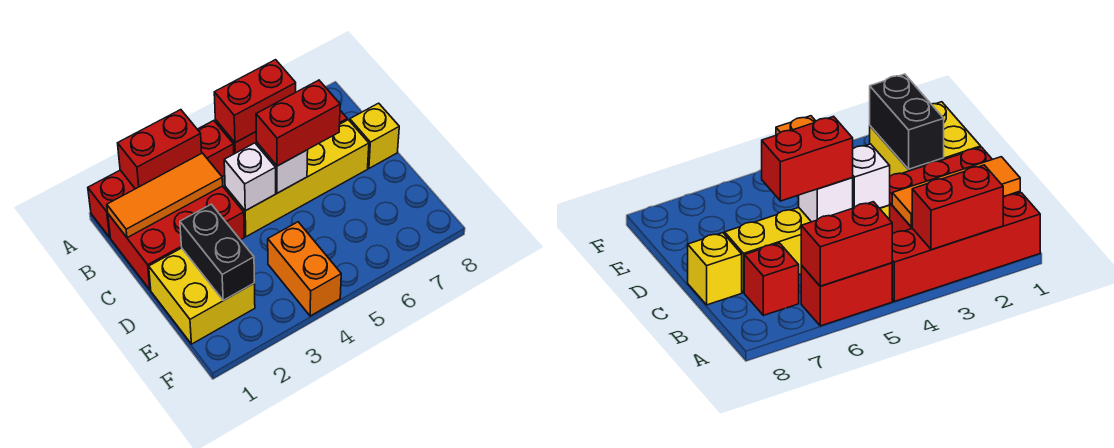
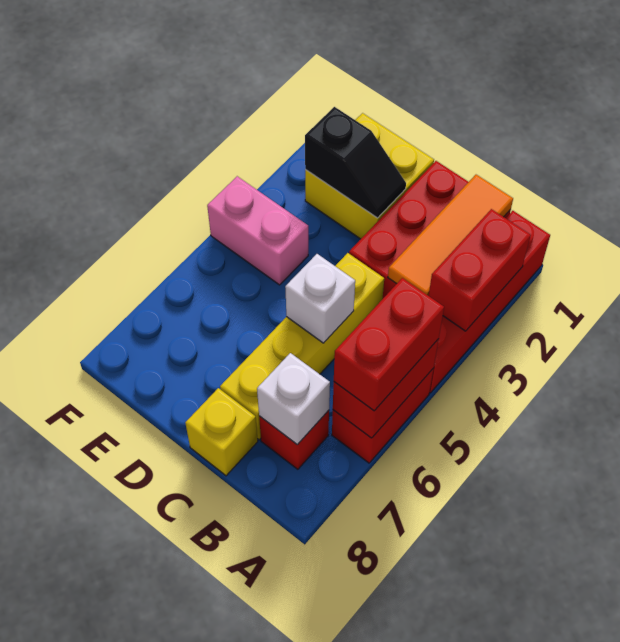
white brick C4 level 2 -> white brick B7 level 2
red brick C5:C6 level 3 -> red brick A5:A6 level 3
black brick D2:E2 level 2 -> black slope D2:E2 level 2 top E
orange brick E4:F4 level 1 -> pink brick E4:F4 level 1

